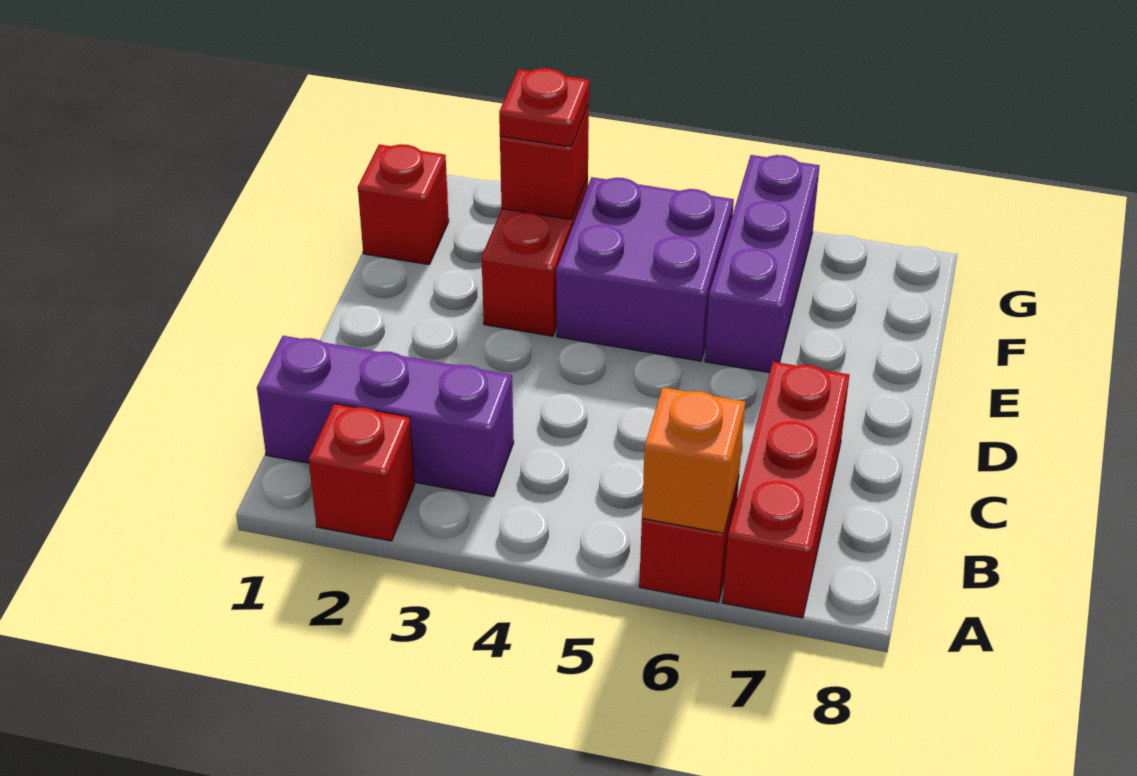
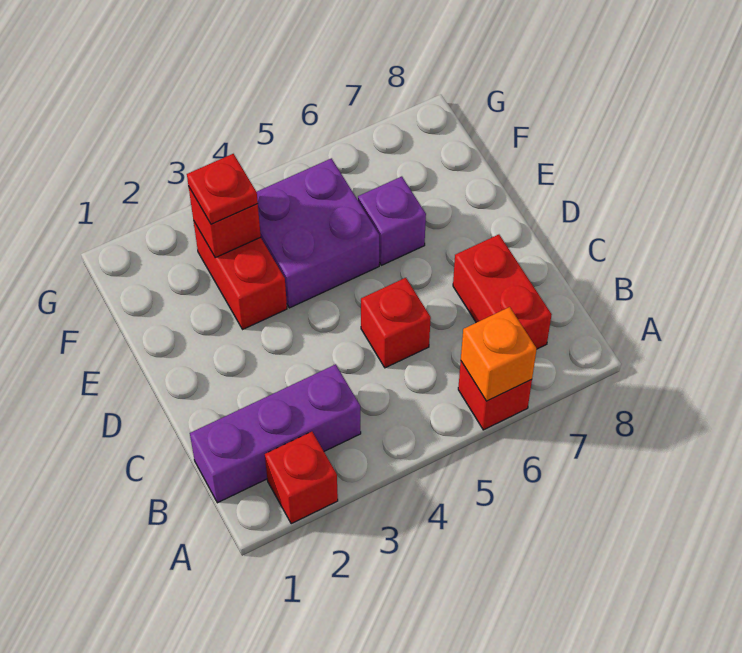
red brick A7:C7 level 1 -> red brick B7:C7 level 1
purple brick E6:G6 level 1 -> purple brick E6 level 1
red brick F1 level 1 -> red brick C5 level 1

